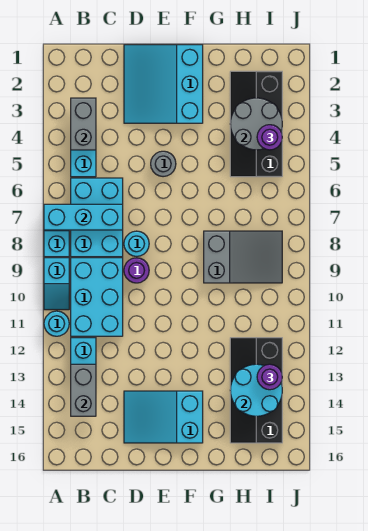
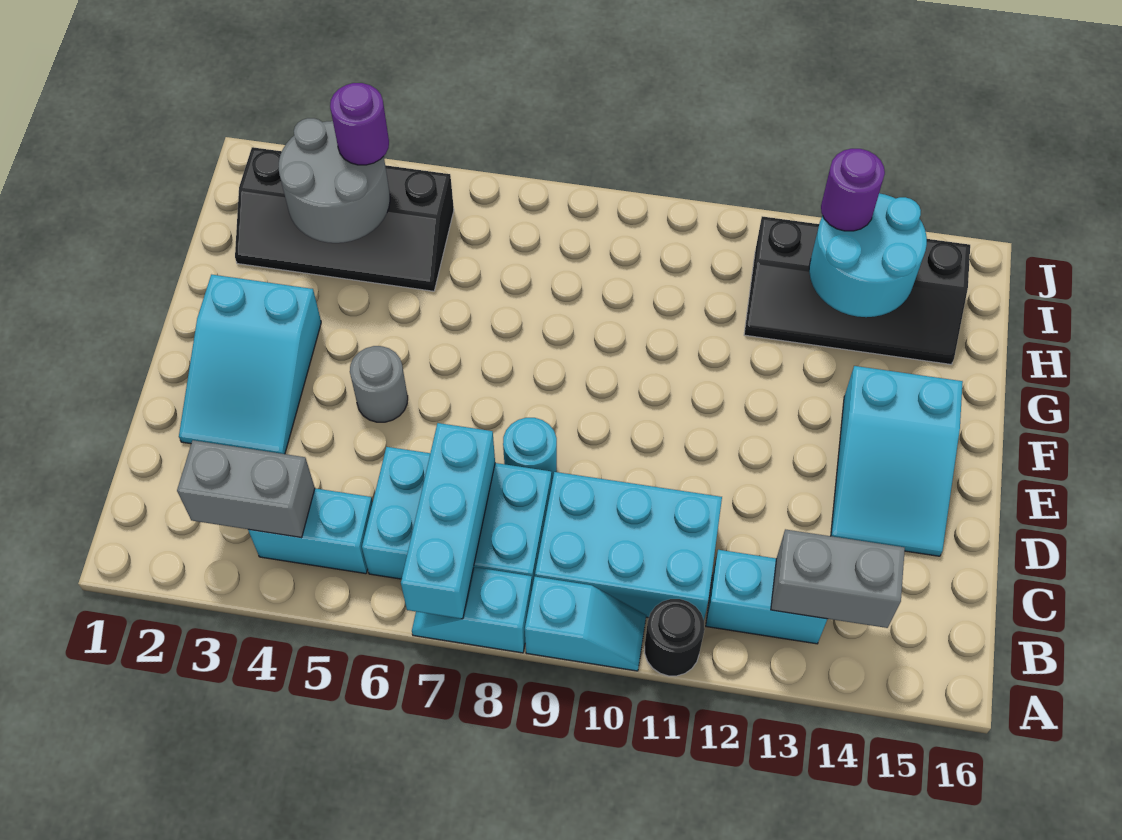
cyan round brick A11 level 1 -> black round brick A11 level 1
cyan slope D1:F3 level 1 top F -> cyan slope D2:F3 level 1 top F
purple round brick D9 level 1 -> none
grey slope G8:I9 level 1 top G -> none

